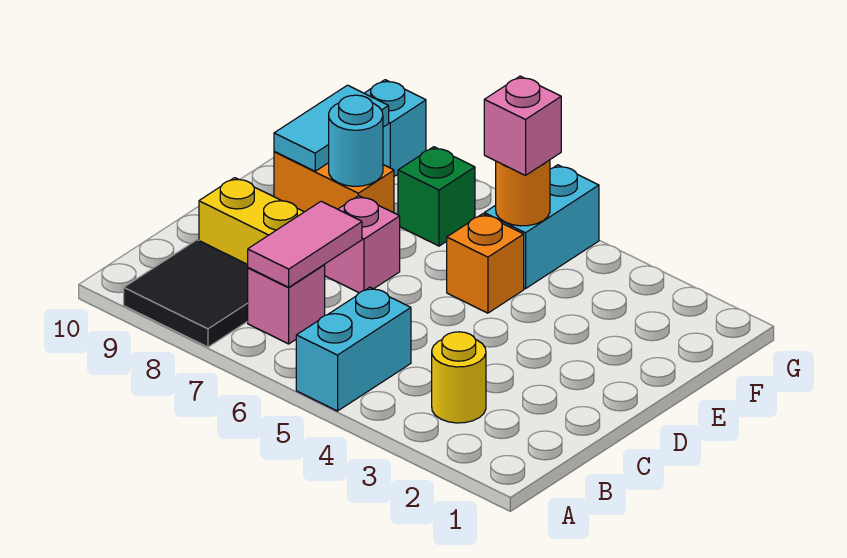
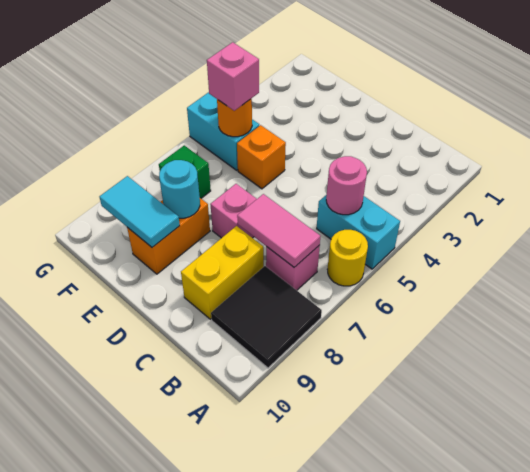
yellow round brick B3 level 1 -> yellow round brick A6 level 1
none -> pink round brick B5 level 2
cyan brick G9 level 1 -> none

